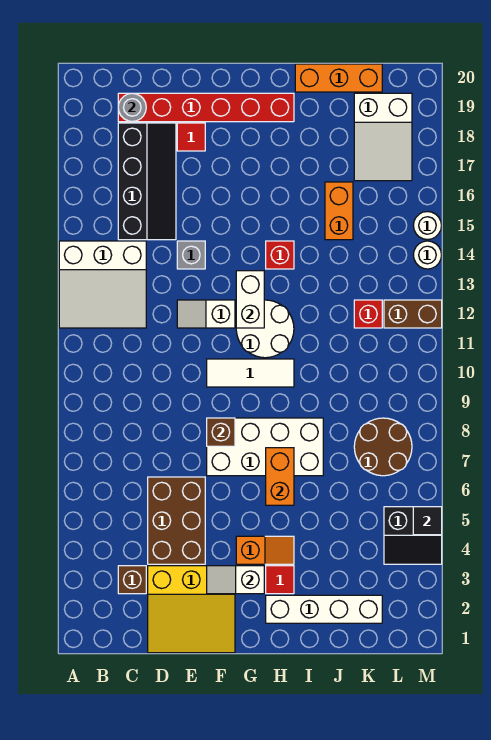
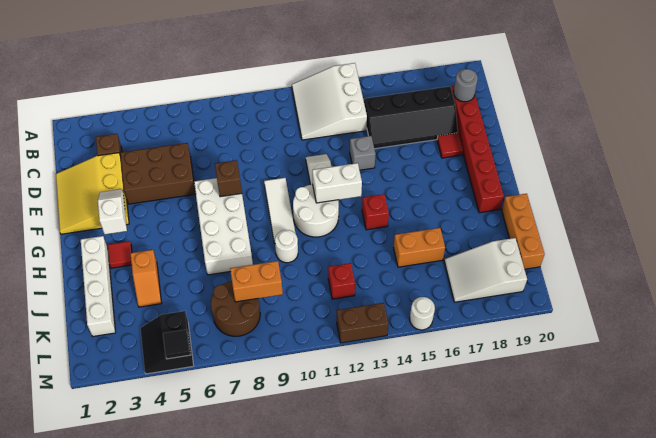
orange slope G4:H4 level 1 top G -> orange slope I4:J4 level 1 top I
orange brick H6:H7 level 2 -> orange brick K8:K9 level 2
brown brick L12:M12 level 1 -> brown brick M12:M13 level 1
white round brick M14 level 1 -> white round brick I10 level 1

